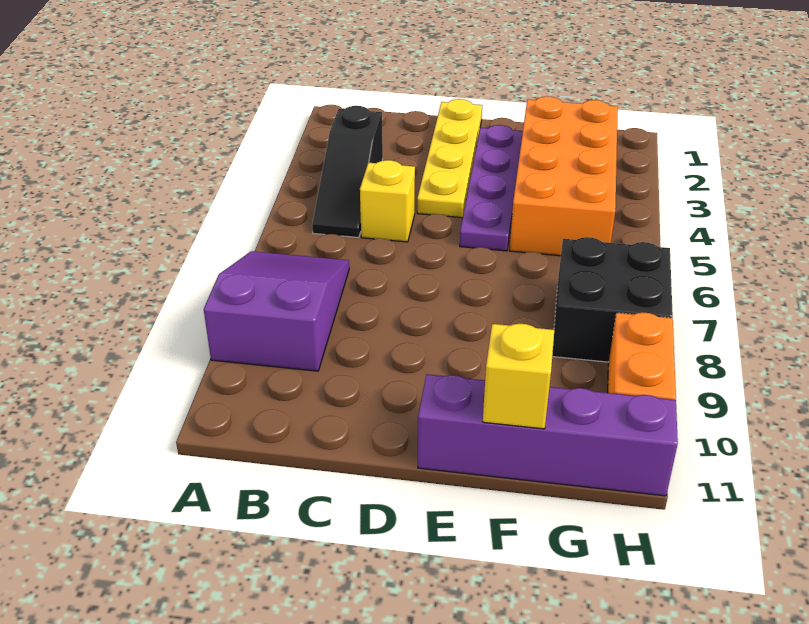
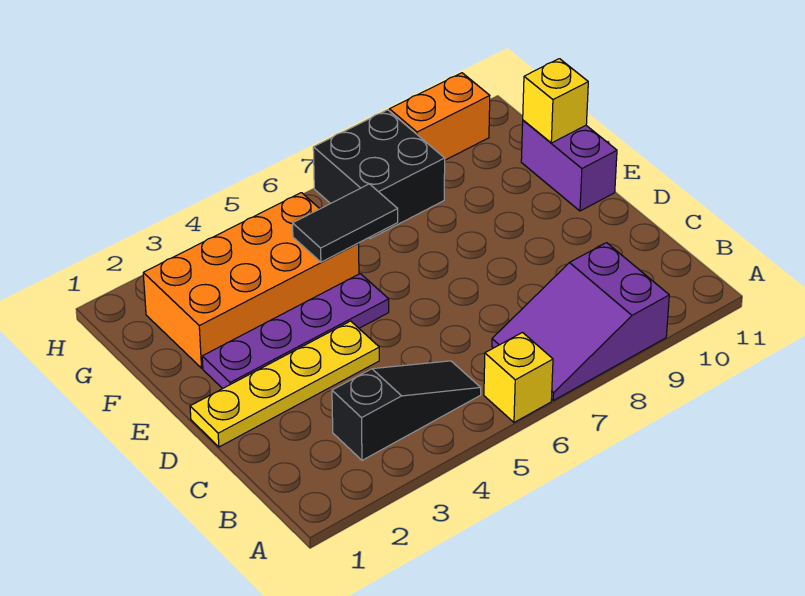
yellow brick C5 level 1 -> yellow brick A6 level 1
purple brick E11:H11 level 1 -> purple brick E11:F11 level 1
none -> black tile F5:F6 level 2

